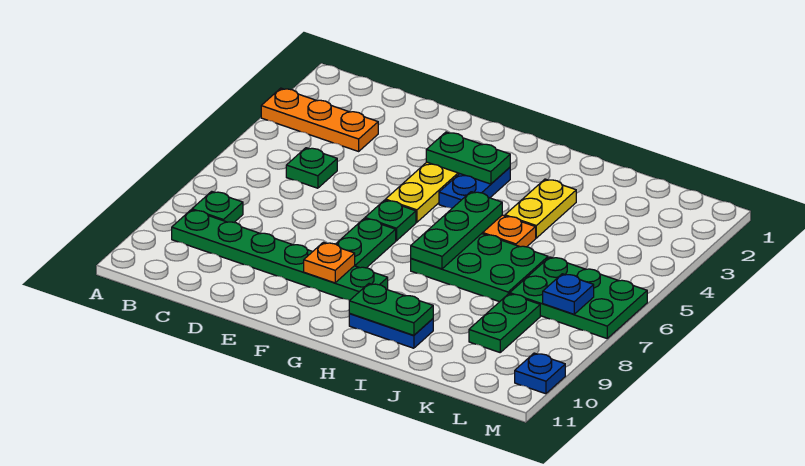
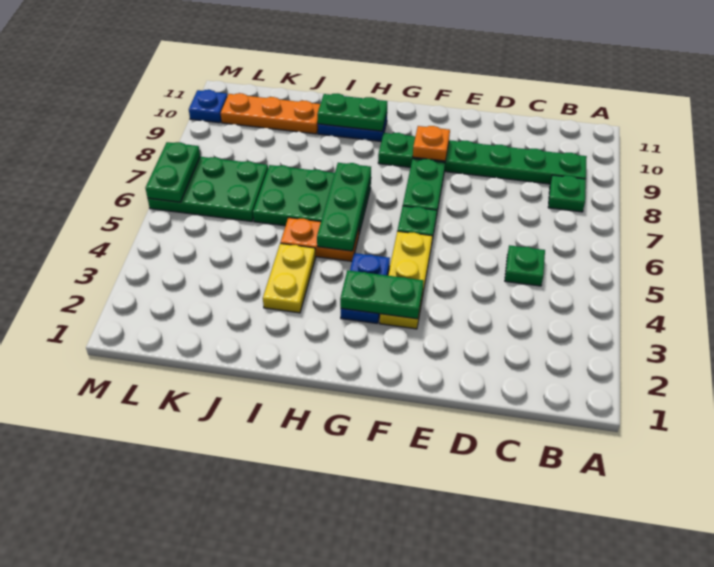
orange plate A3:C3 level 1 -> orange plate J10:L10 level 1
green plate K8:K9 level 1 -> green plate M6:M7 level 2
blue plate L7 level 2 -> none

